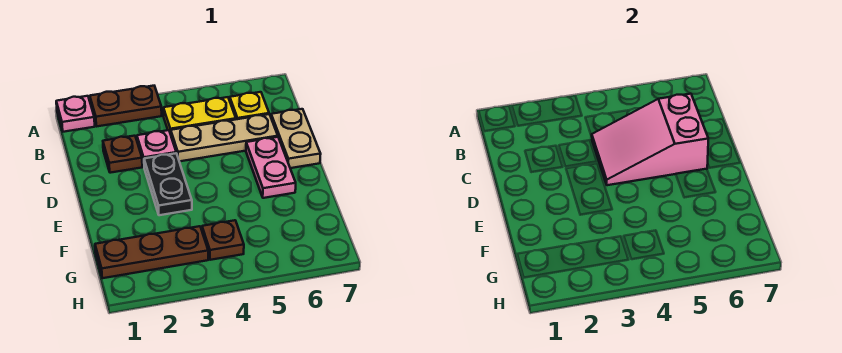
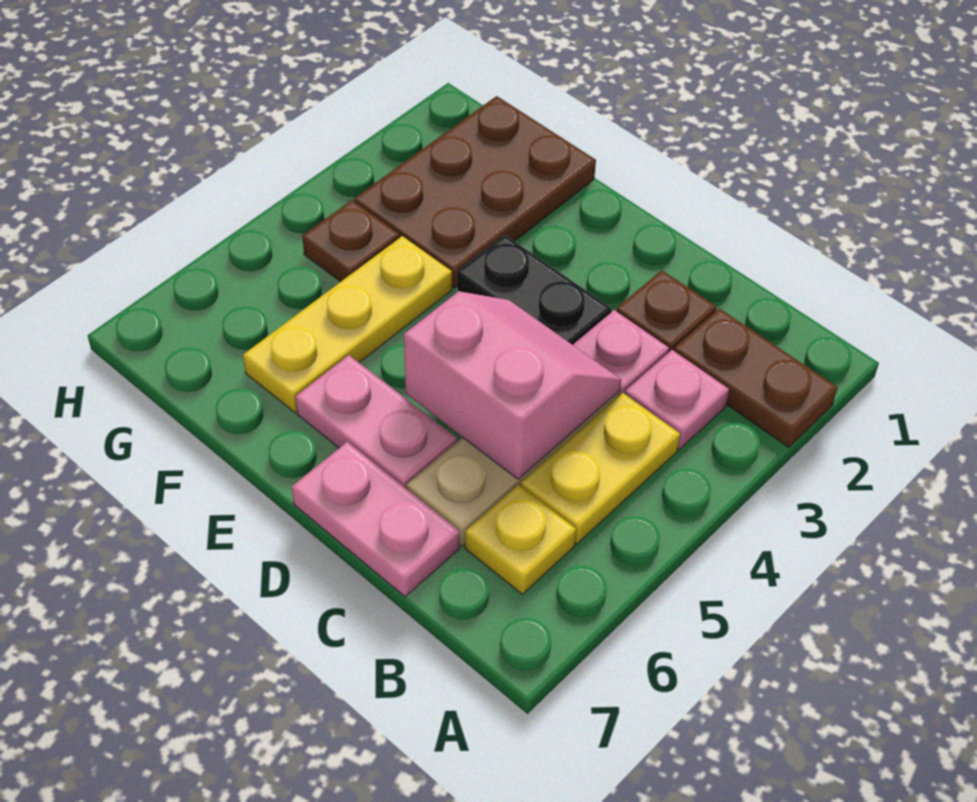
pink plate A1 level 1 -> pink plate B3 level 1
brown plate A2:A3 level 1 -> brown plate A2:B2 level 1
pink slope C4:D6 level 2 top 6 -> pink slope C4:D5 level 2 top 5
tan plate C7:D7 level 1 -> pink plate C7:D7 level 1
none -> yellow plate F4:F6 level 1
brown plate G1:G3 level 1 -> brown plate F1:G3 level 1

